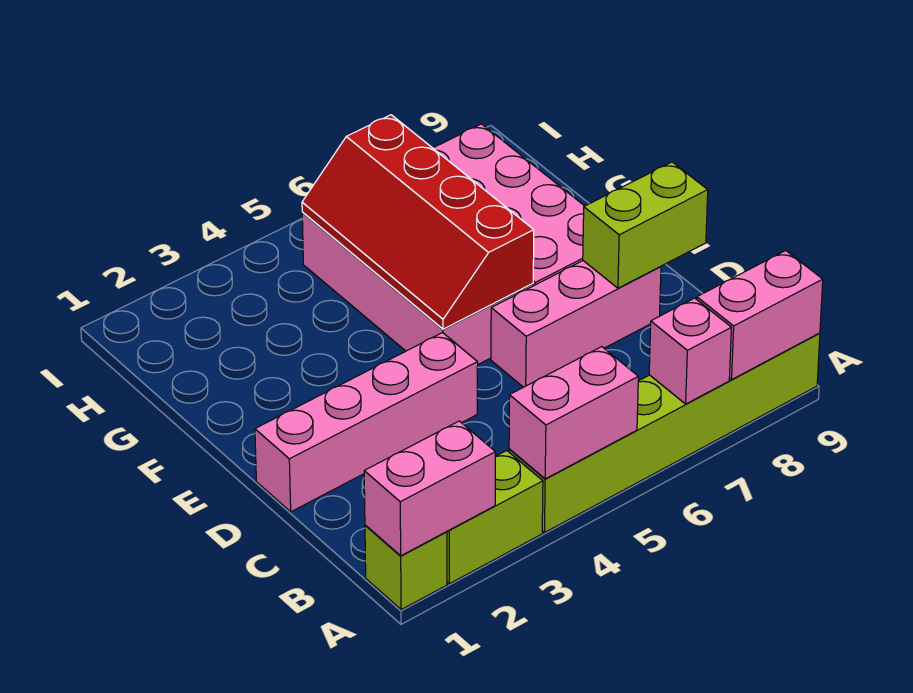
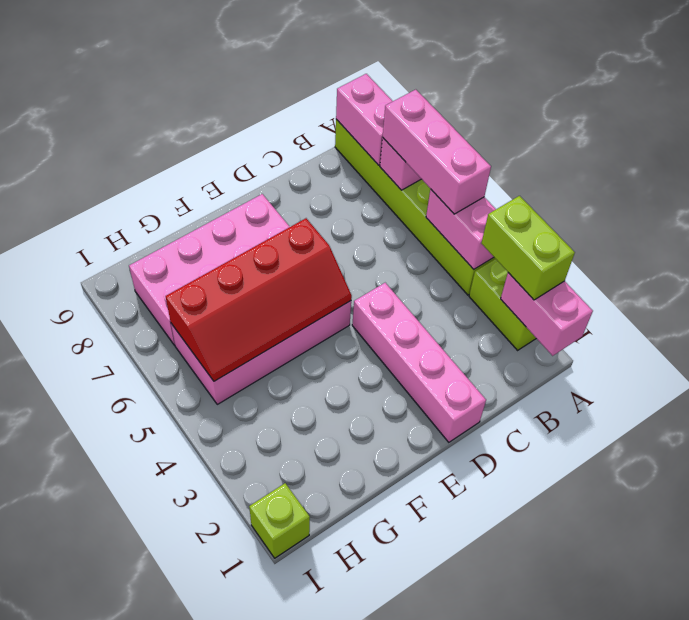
lime brick A1 level 1 -> lime brick I1 level 1
pink brick D6:D8 level 1 -> pink brick A5:A7 level 3
lime brick D8:D9 level 2 -> lime brick A2:A3 level 3

